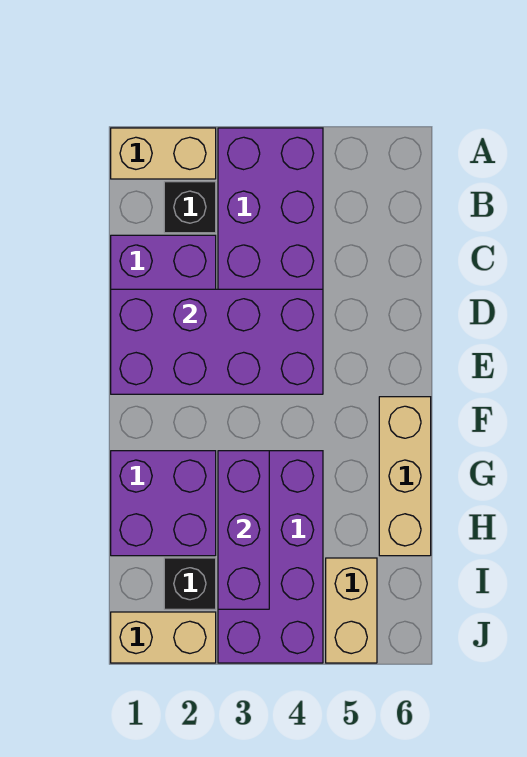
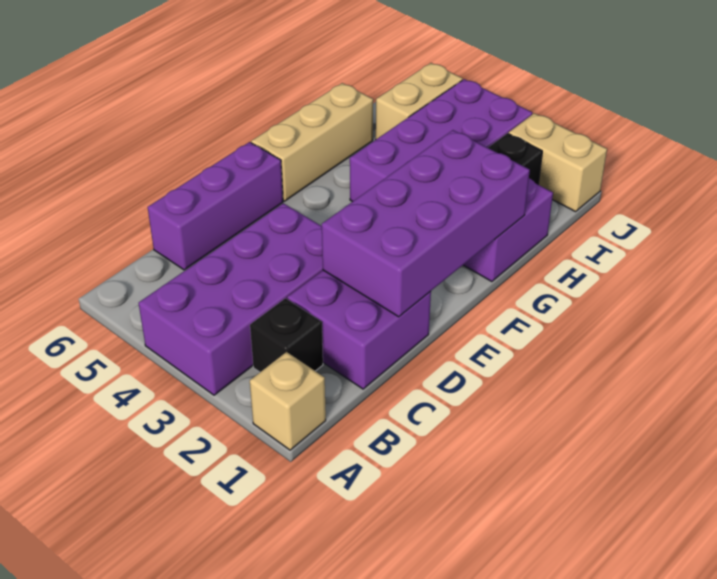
tan brick A1:A2 level 1 -> tan brick A1 level 1
purple brick D1:E4 level 2 -> purple brick D1:G2 level 2
purple brick G3:I3 level 2 -> purple brick C6:E6 level 1

